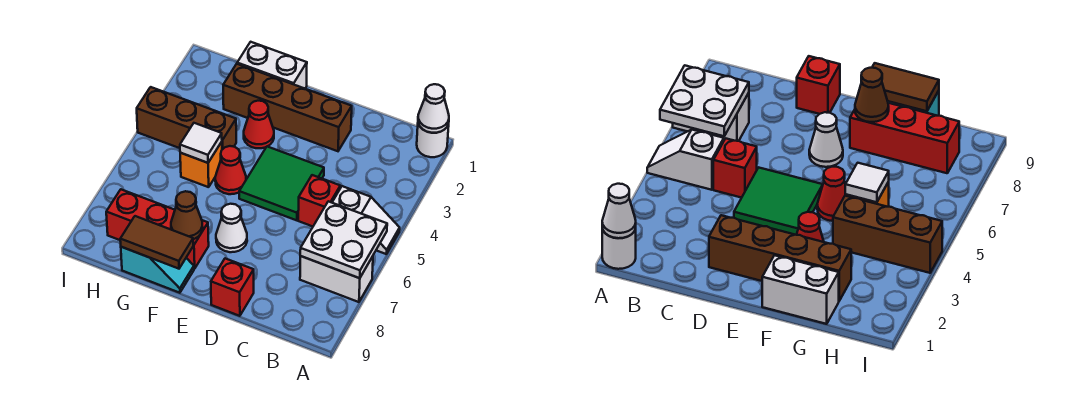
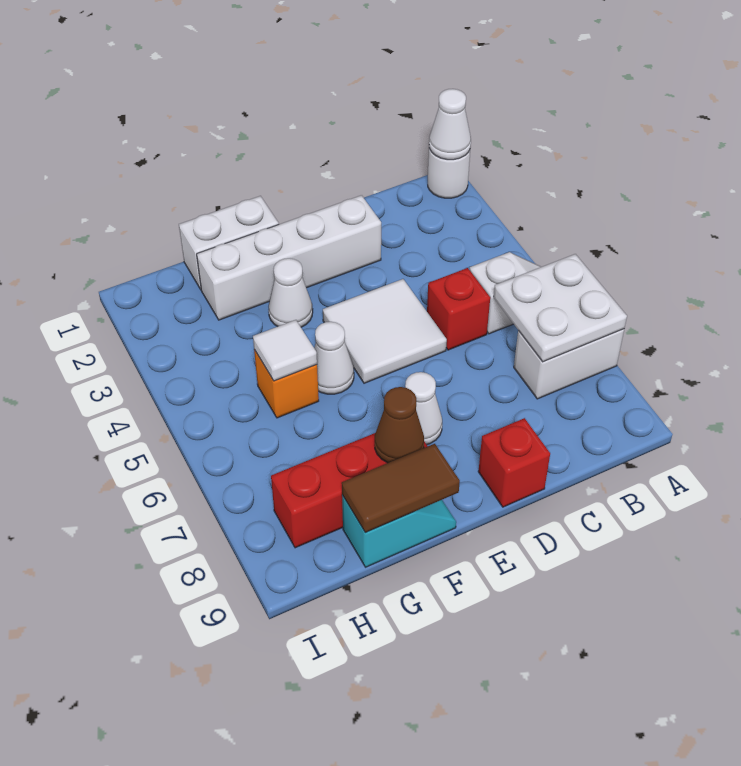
brown brick D2:G2 level 1 -> white brick D2:G2 level 1
green tile D4:E5 level 1 -> white tile D4:E5 level 1
red cone F3 level 1 -> white cone F3 level 1
red cone F5 level 1 -> white cone F5 level 1
brown brick G4:I4 level 1 -> none

